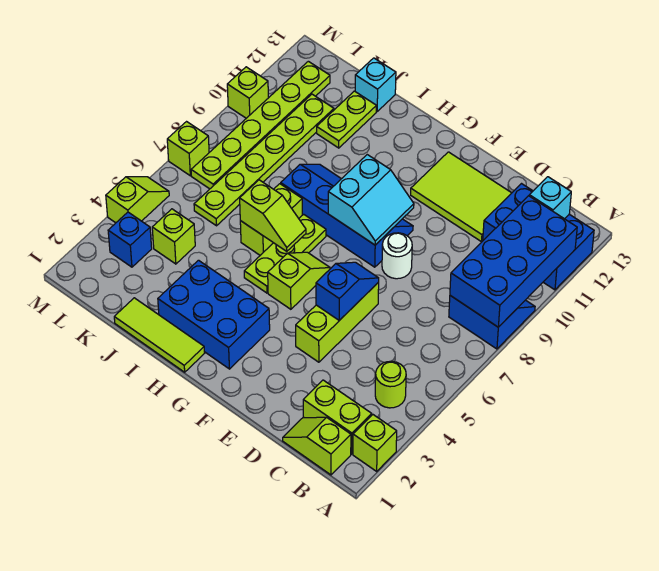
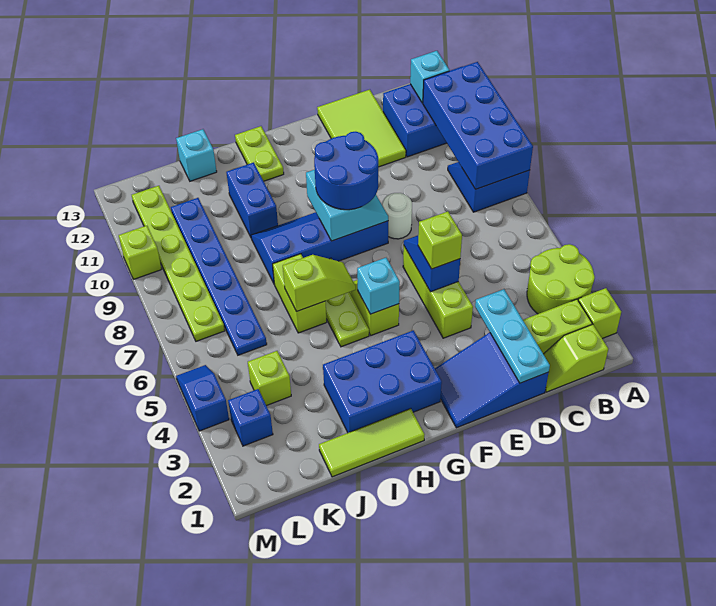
lime round brick B4 level 1 -> lime round brick A3:B4 level 1
none -> blue slope D1:F2 level 1 top D
none -> cyan plate D1:D3 level 2
lime tile D11:F12 level 1 -> lime tile D11:E13 level 1
none -> blue round brick F8:G9 level 3
none -> cyan brick G5 level 2
none -> blue brick I10:I11 level 1
lime plate J11:J12 level 1 -> lime plate H12:H13 level 1
lime plate K6:K11 level 1 -> blue plate K6:K11 level 1
lime slope M4:M5 level 1 top 4 -> blue slope M4:M5 level 1 top 4
lime brick M7 level 1 -> lime brick E5 level 3

